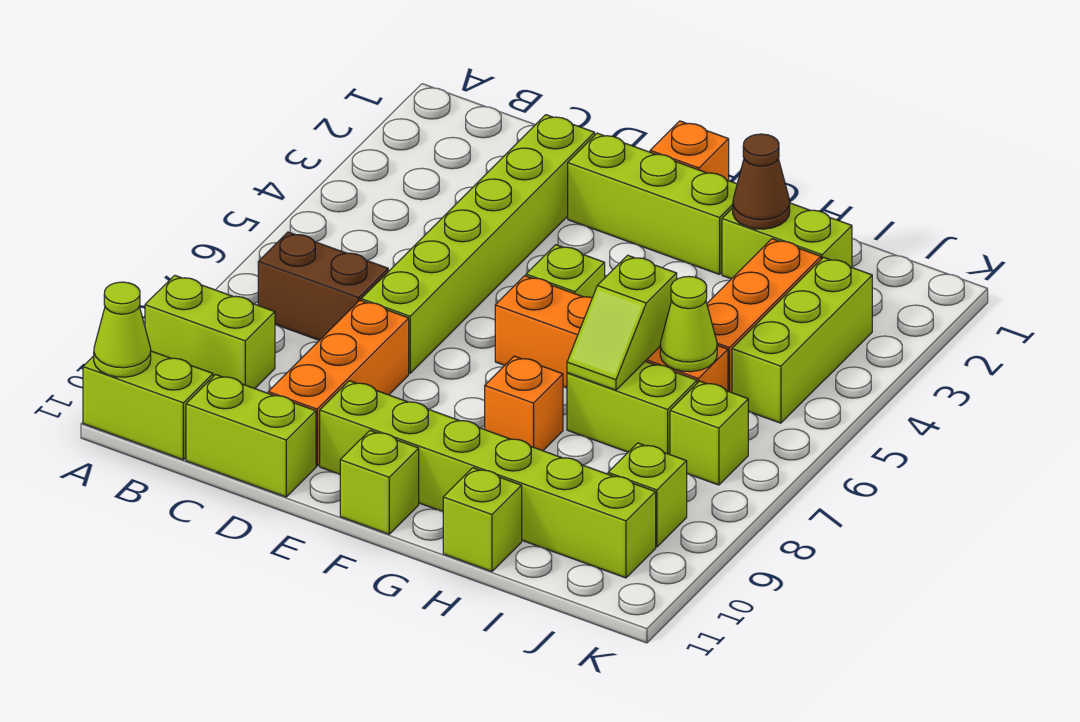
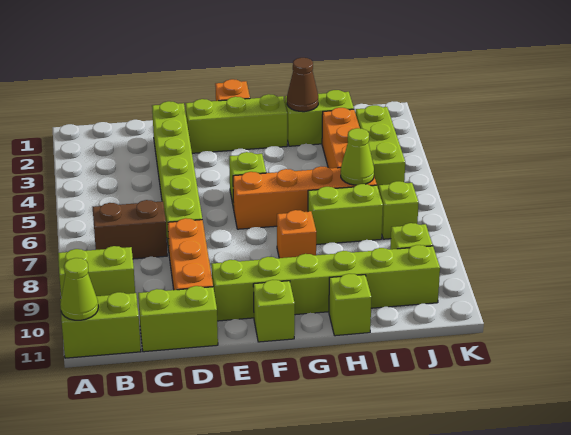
lime slope H6:H7 level 2 top 6 -> none

